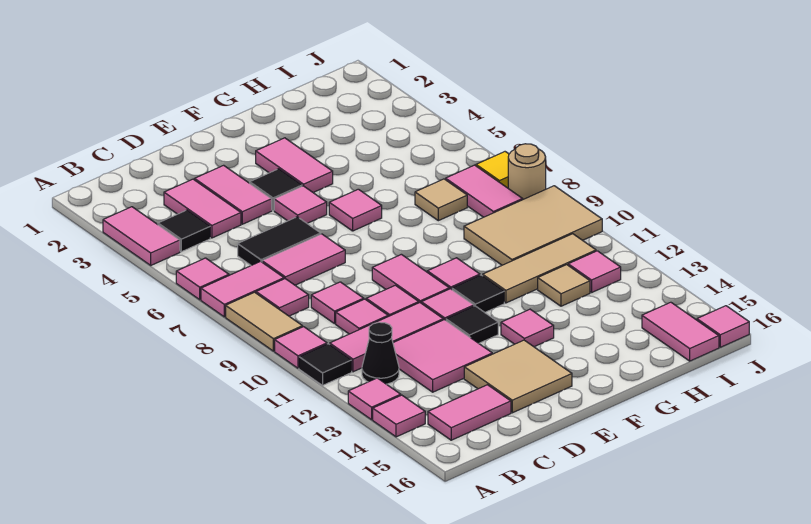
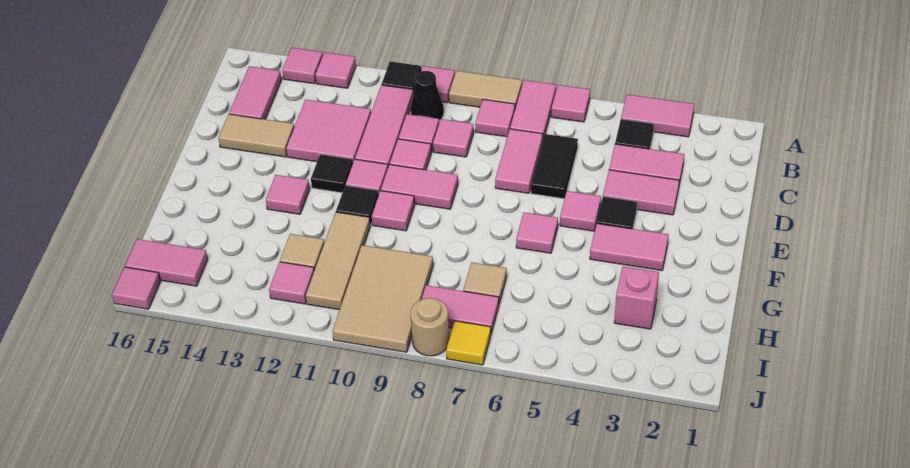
black cone B12 level 1 -> black cone B10 level 1
tan tile D14:E15 level 1 -> tan tile D14:D15 level 1
none -> pink brick H3 level 1

